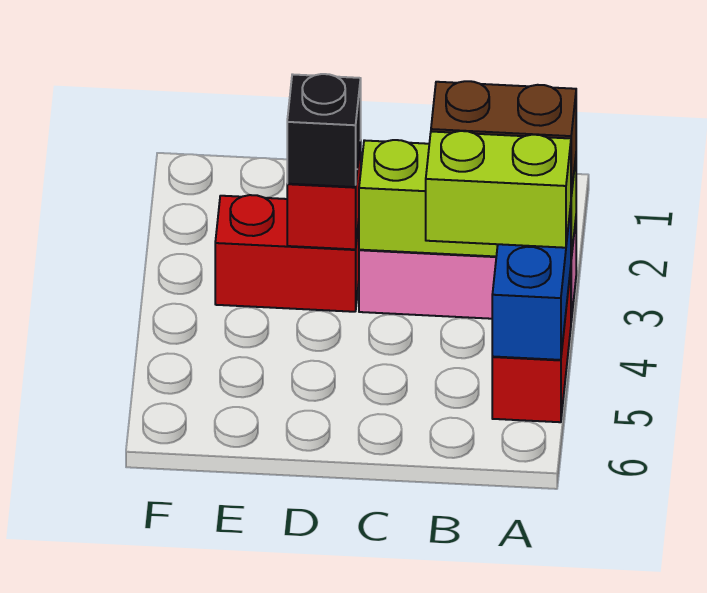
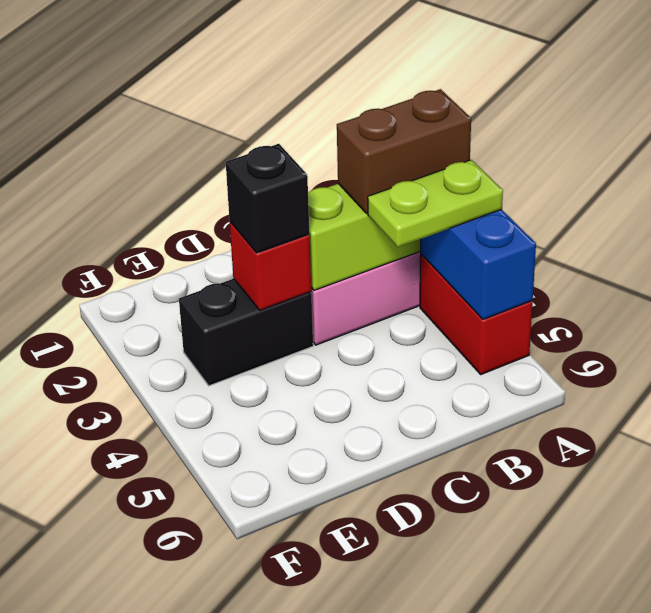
lime brick A4:B4 level 3 -> lime plate A4:B4 level 3
red brick D3:E3 level 1 -> black brick D3:E3 level 1

